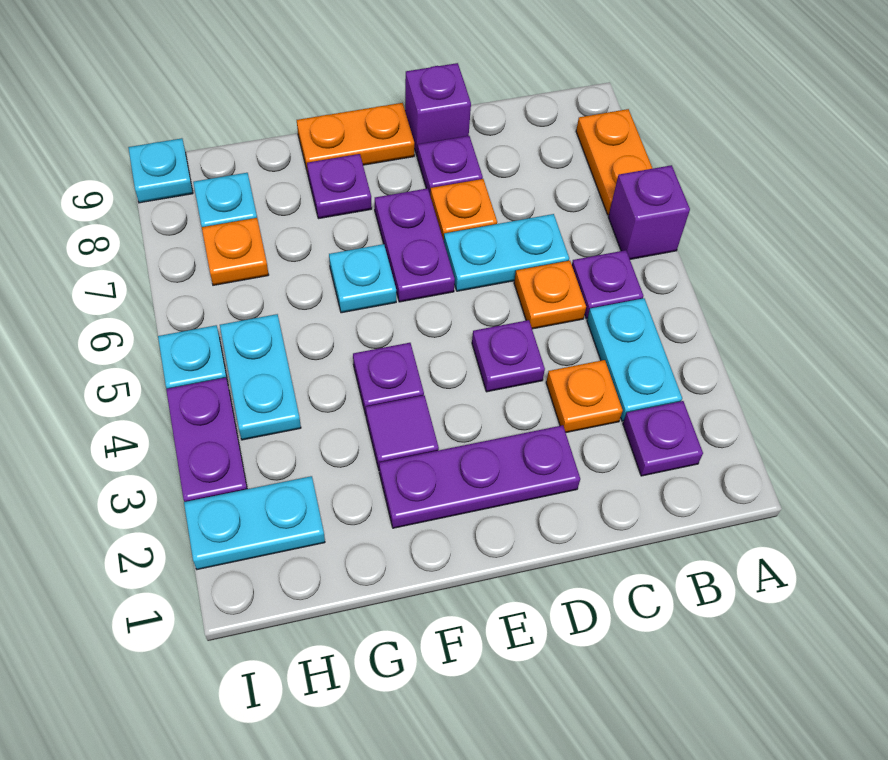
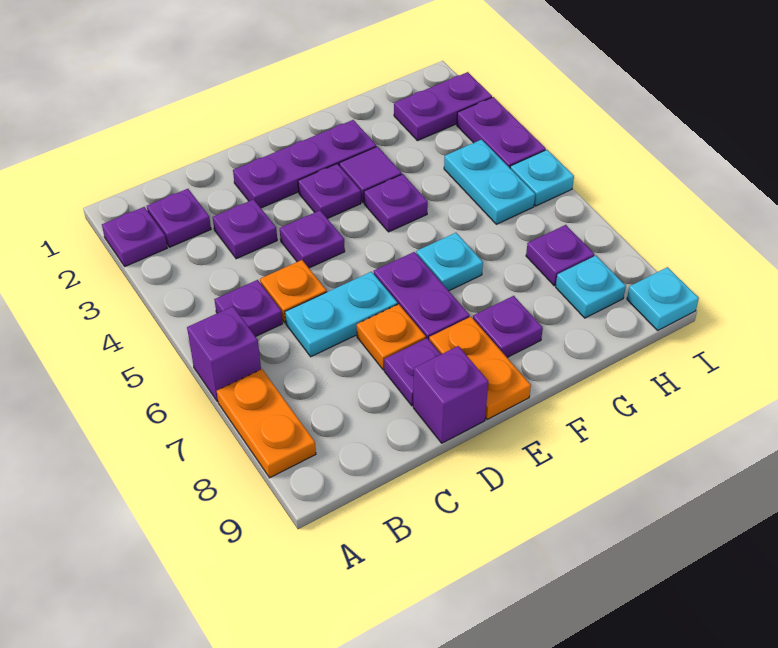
none -> purple plate A2 level 1
cyan plate B3:B4 level 1 -> none
orange plate C3 level 1 -> purple plate C3 level 1
none -> purple plate E3 level 1
orange plate E9:F9 level 1 -> orange plate E8:E9 level 1
cyan plate H2:I2 level 1 -> purple plate H2:I2 level 1
orange plate H7 level 1 -> purple plate H7 level 1

